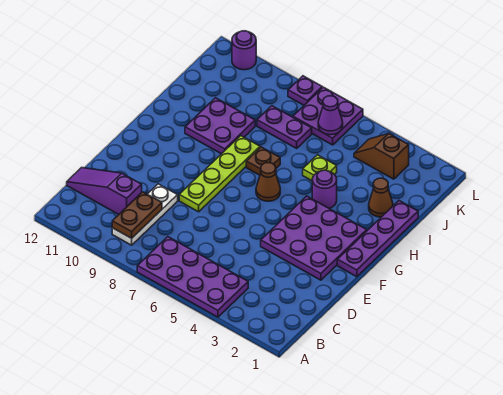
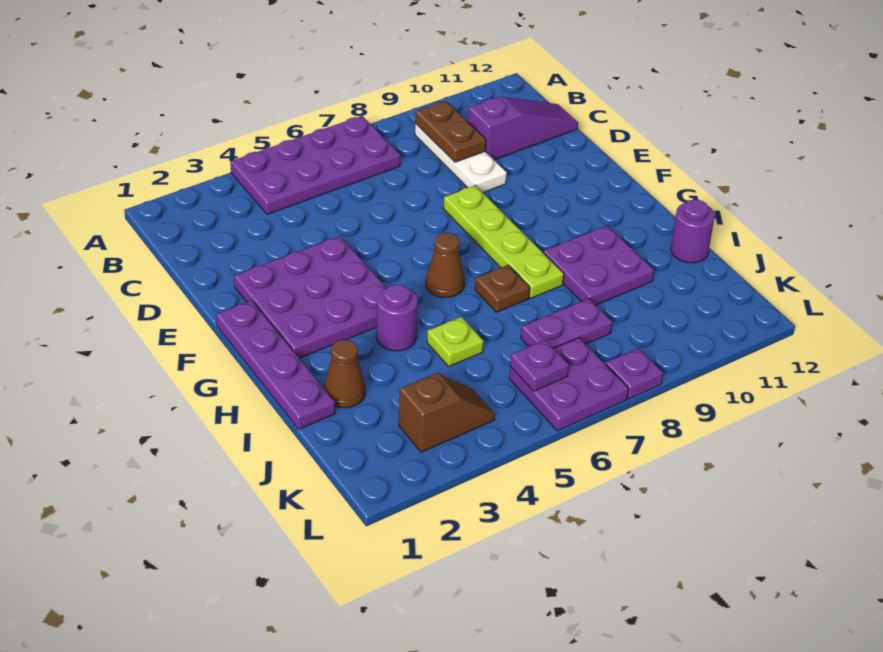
purple cone K6 level 2 -> purple plate K6 level 2
purple round brick L11 level 1 -> purple round brick I12 level 1

